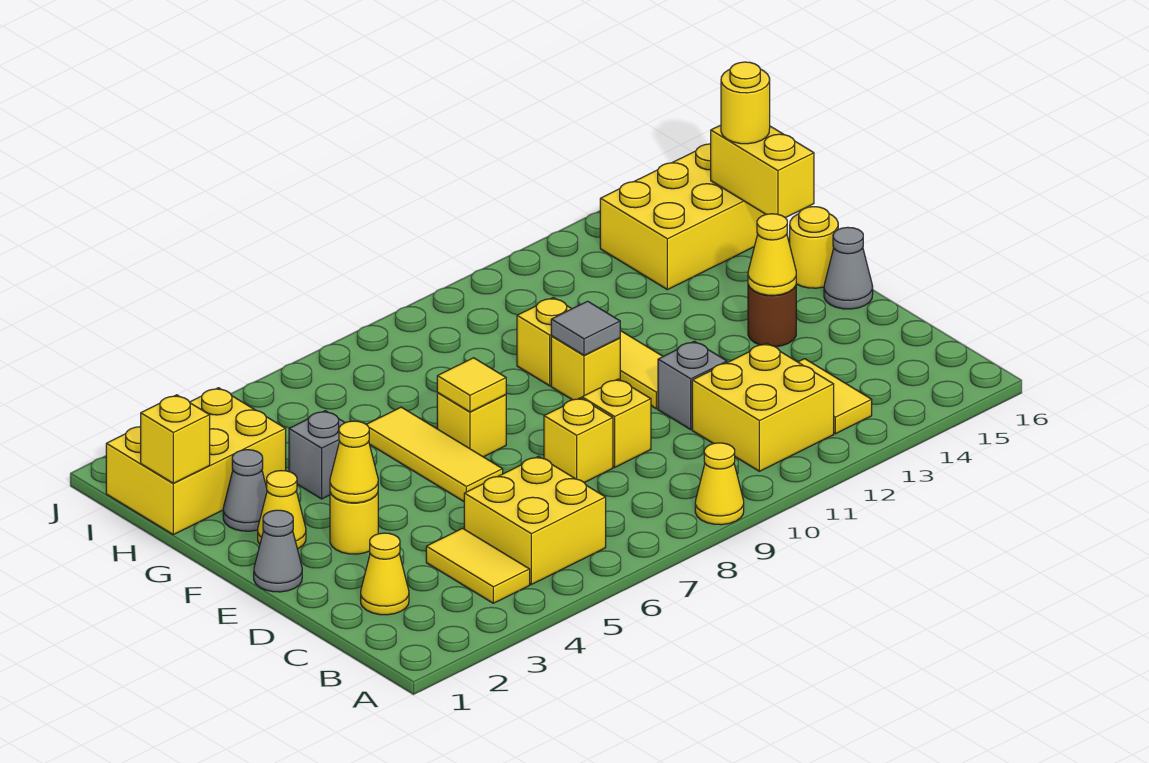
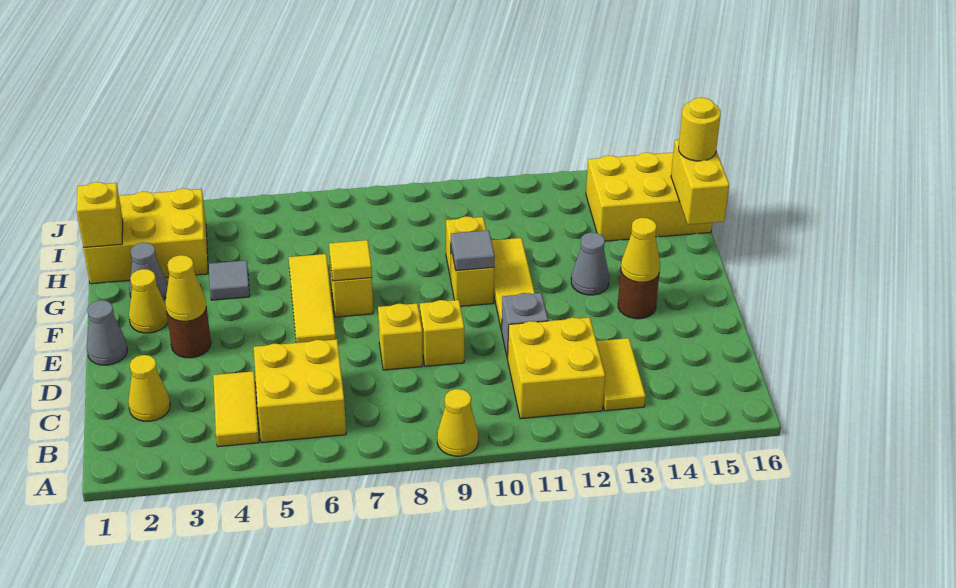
yellow round brick E3 level 1 -> brown round brick E3 level 1
grey cone E16 level 1 -> grey cone F13 level 1
yellow round brick F16 level 1 -> none
grey brick G4 level 1 -> grey tile G4 level 1

